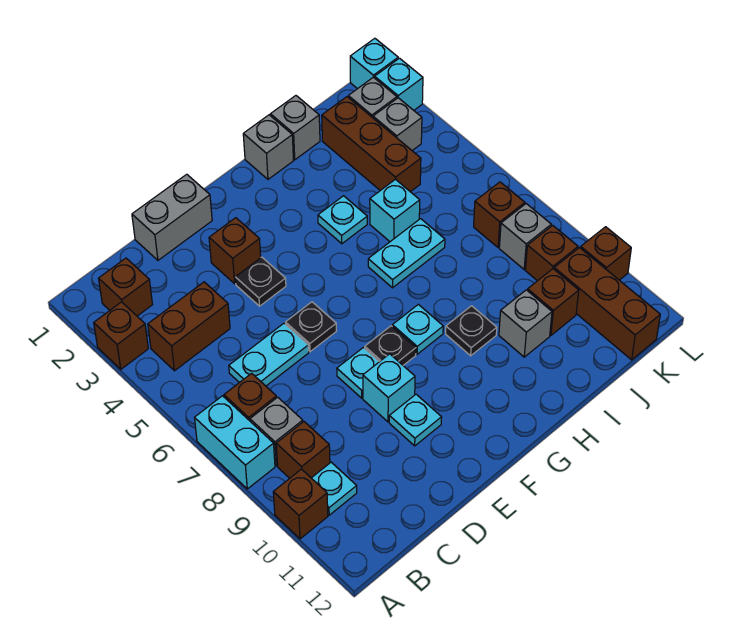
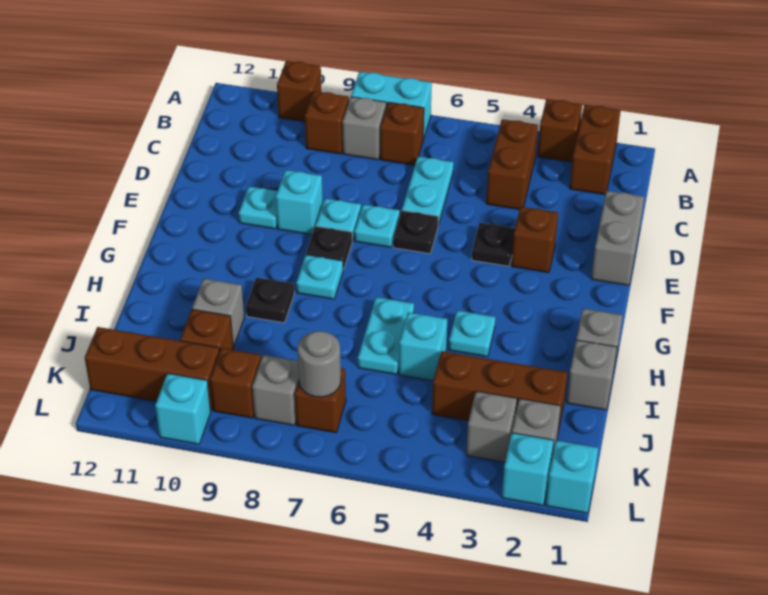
brown brick B2 level 1 -> brown brick A2:B2 level 1
cyan plate B10 level 1 -> cyan plate E7 level 1
none -> grey round brick K7 level 2
brown brick L10 level 1 -> cyan brick L10 level 1

